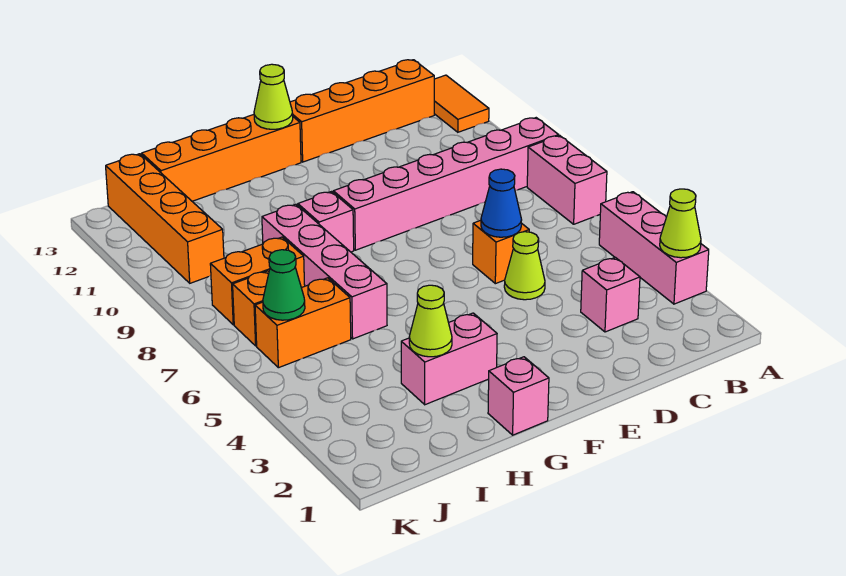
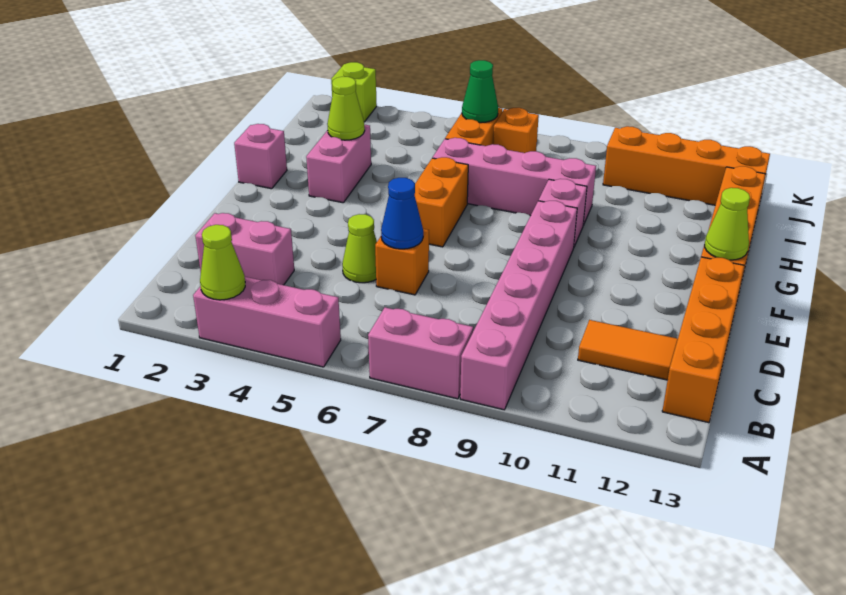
orange tile A12:A13 level 1 -> orange tile C11:C12 level 1
pink brick C3 level 1 -> pink brick C2:C3 level 1
orange brick I8:J8 level 1 -> orange brick F6:G6 level 1
none -> lime brick K2 level 1

